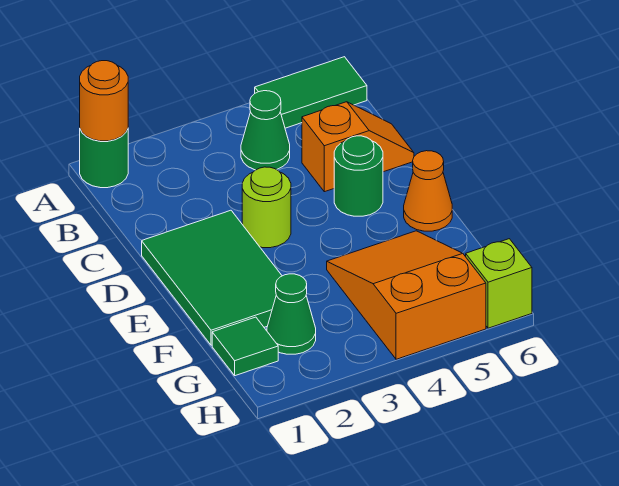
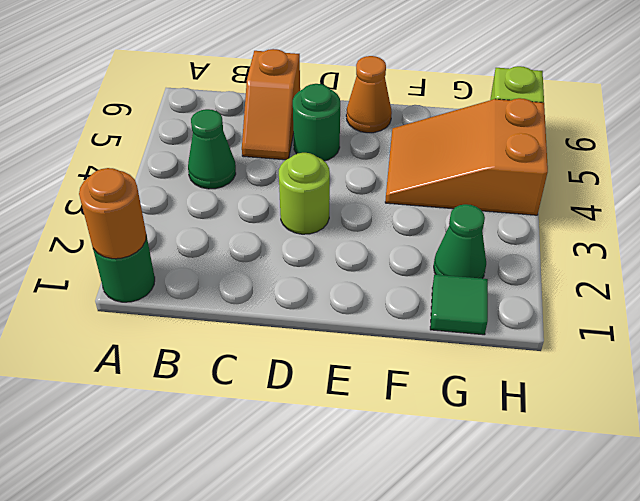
green tile A5:A6 level 1 -> none
orange slope C5:C6 level 1 top 5 -> orange slope C5:C6 level 1 top 6
green tile D1:F2 level 1 -> none

